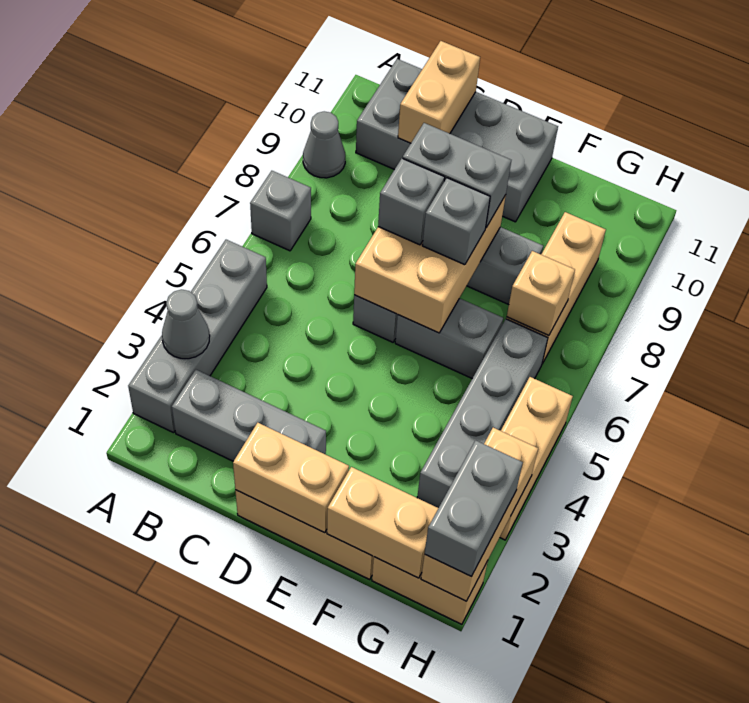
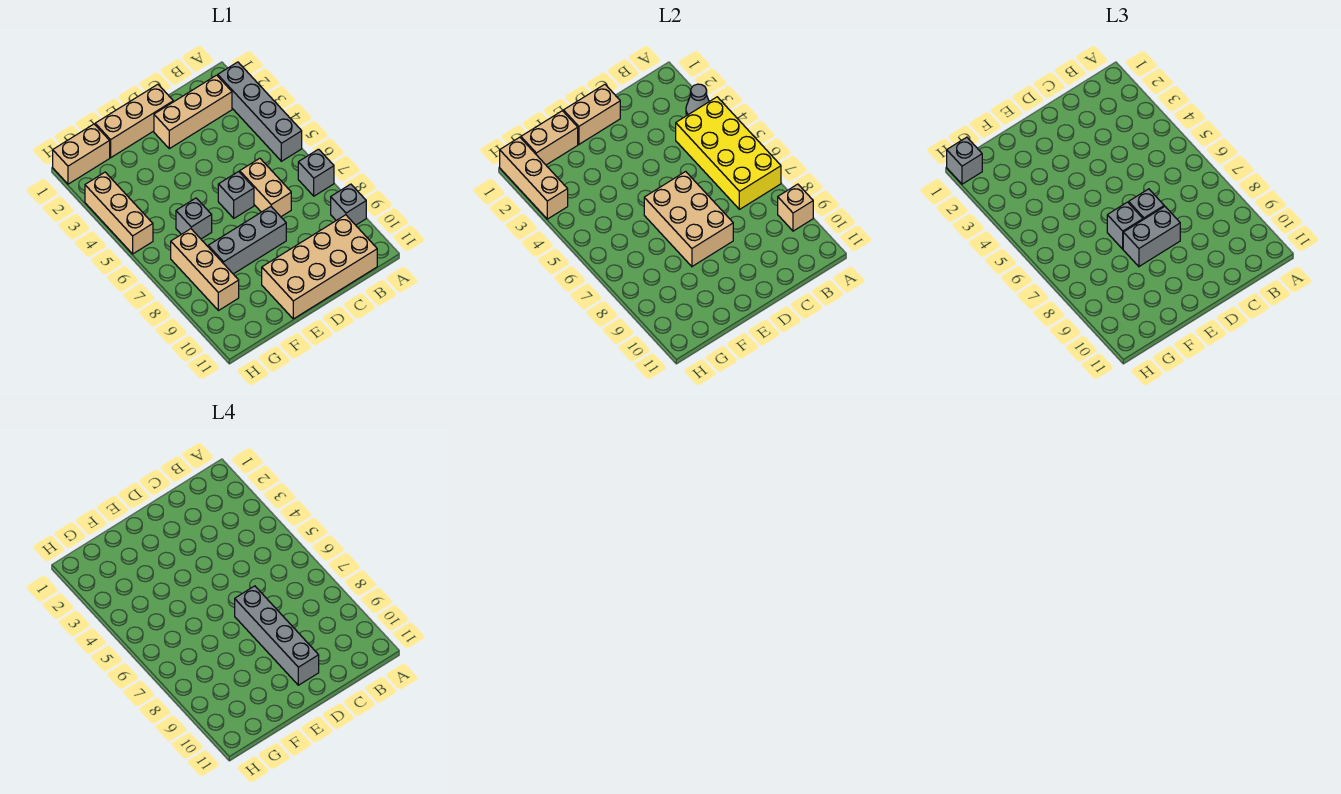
none -> yellow brick A4:B7 level 2
grey cone A9 level 1 -> grey brick A9 level 1
grey brick B2:D2 level 1 -> tan brick B2:D2 level 1
grey brick B10:E11 level 1 -> tan brick B10:E11 level 1
tan brick C10:C11 level 2 -> tan brick C6:C7 level 1
grey brick E6:F6 level 1 -> grey brick F6 level 1
grey brick G3:G6 level 1 -> grey brick D7:D10 level 4
tan brick G7 level 2 -> tan brick A9 level 2
grey brick H1:H2 level 3 -> grey brick H1 level 3

